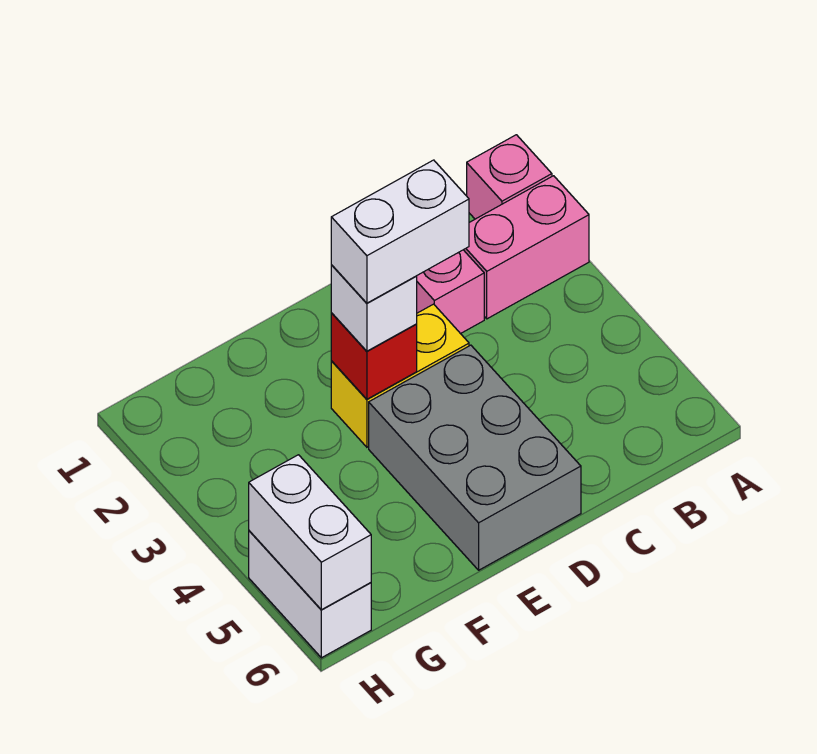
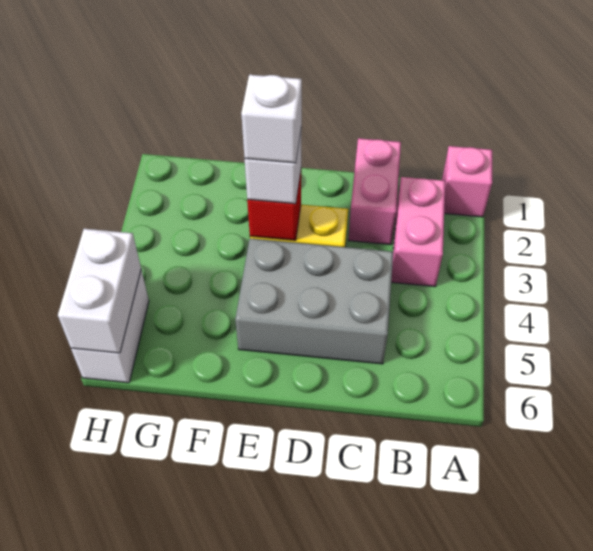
pink brick A2:B2 level 1 -> pink brick B2:B3 level 1
white brick D3:E3 level 4 -> white brick E3 level 4
grey brick D4:E6 level 1 -> grey brick C4:E5 level 1

